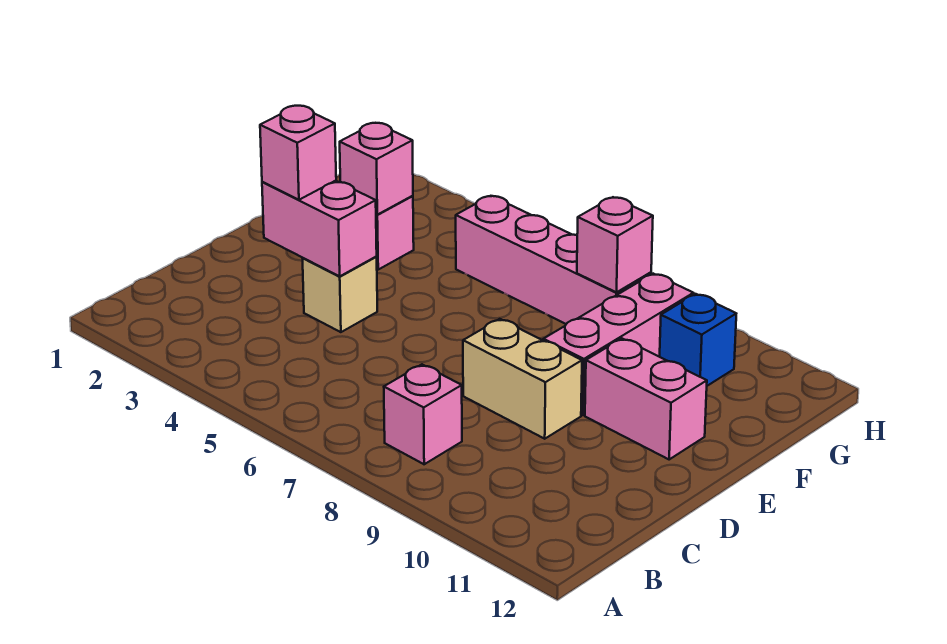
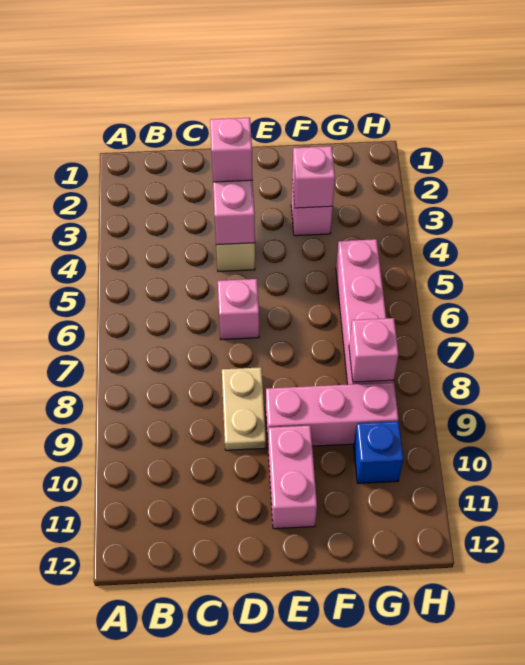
pink brick B8 level 1 -> pink brick D6 level 1
tan brick D8:D9 level 1 -> tan plate D8:D9 level 1

